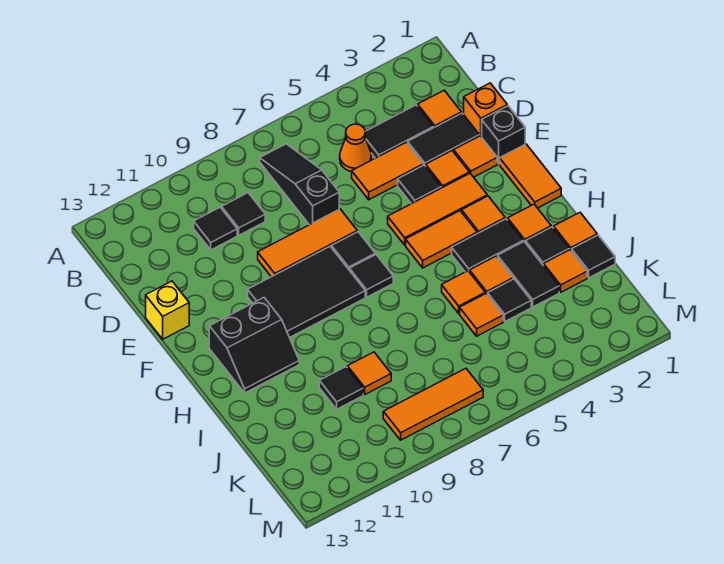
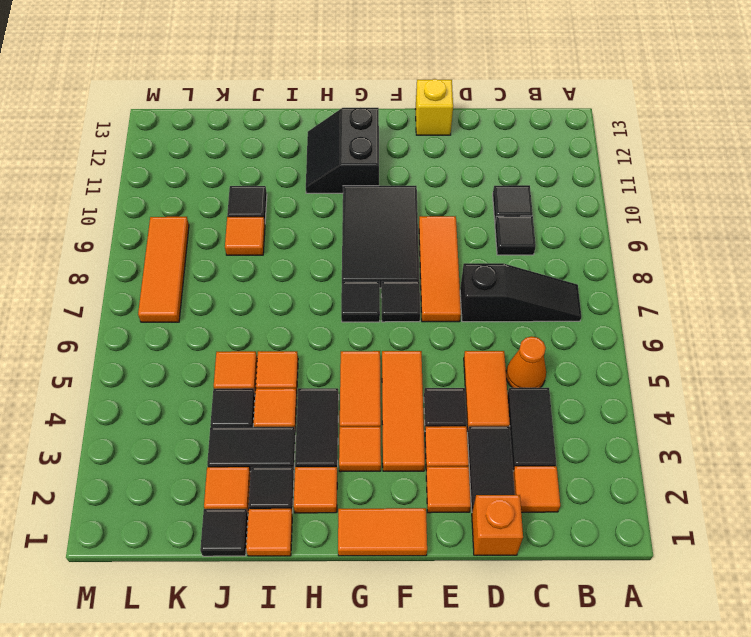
black brick E1 level 1 -> none

